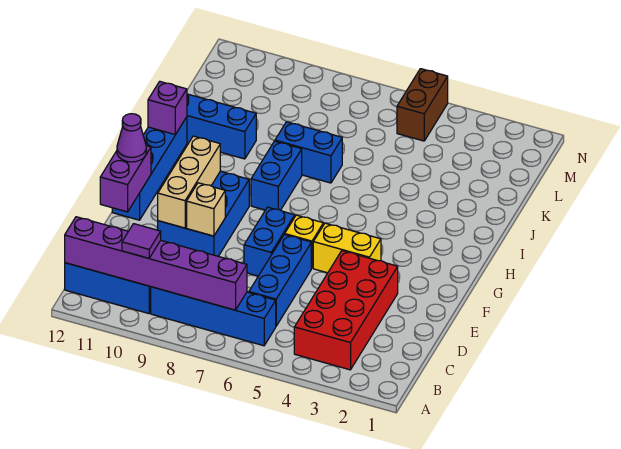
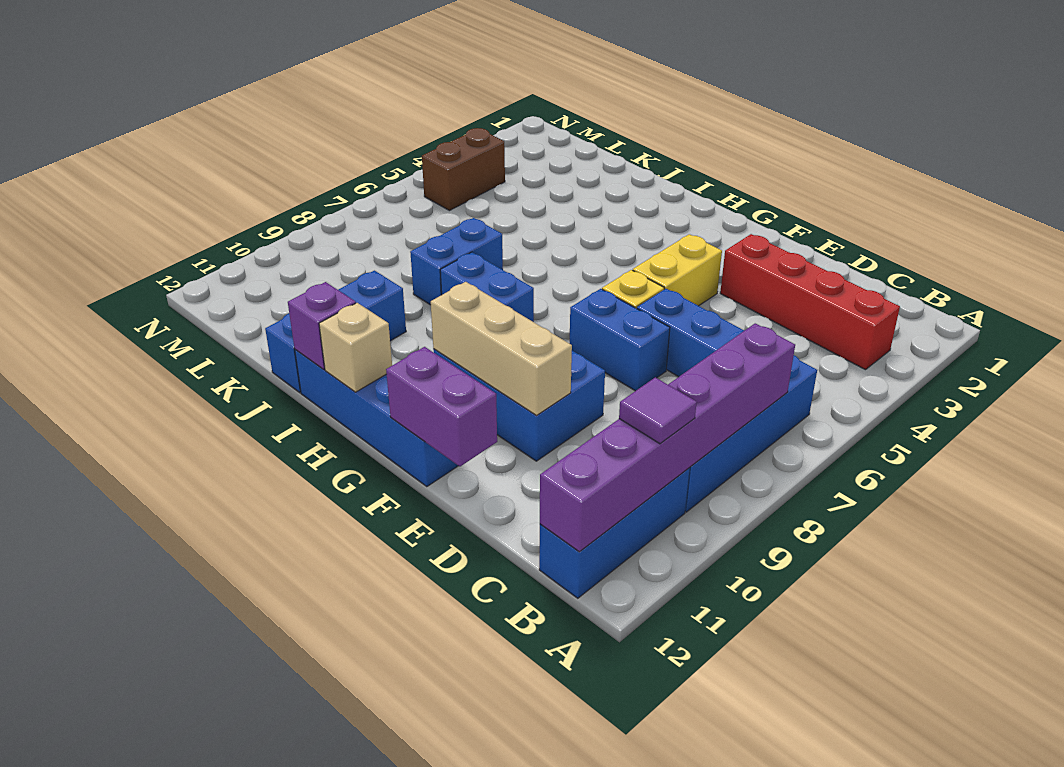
red brick B3:E4 level 1 -> red brick B3:E3 level 1
tan brick E9 level 2 -> tan brick H12 level 2
purple cone F12 level 3 -> none
brown brick M5:N5 level 1 -> brown brick M4:M5 level 1

